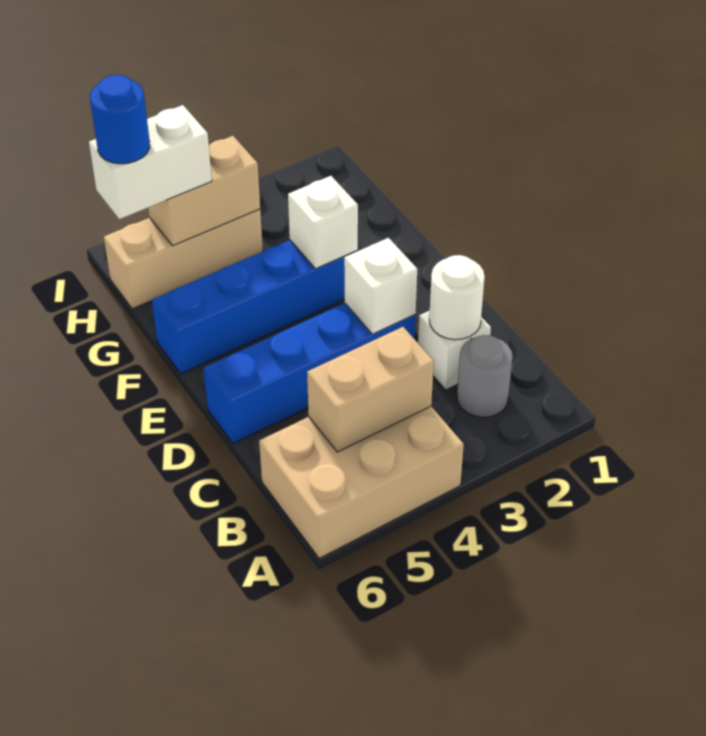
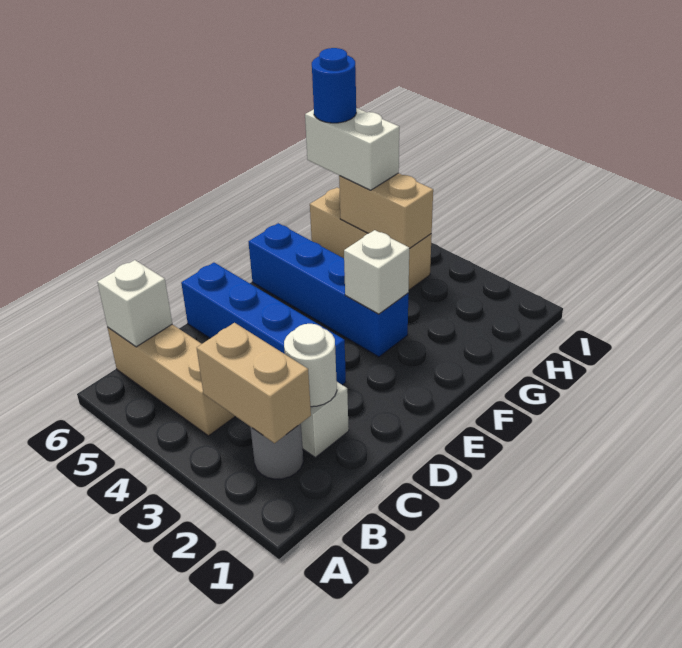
tan brick A4:B6 level 1 -> tan brick B4:B6 level 1
tan brick B4:B5 level 2 -> tan brick B2:B3 level 2
white brick D3 level 2 -> white brick B6 level 2

